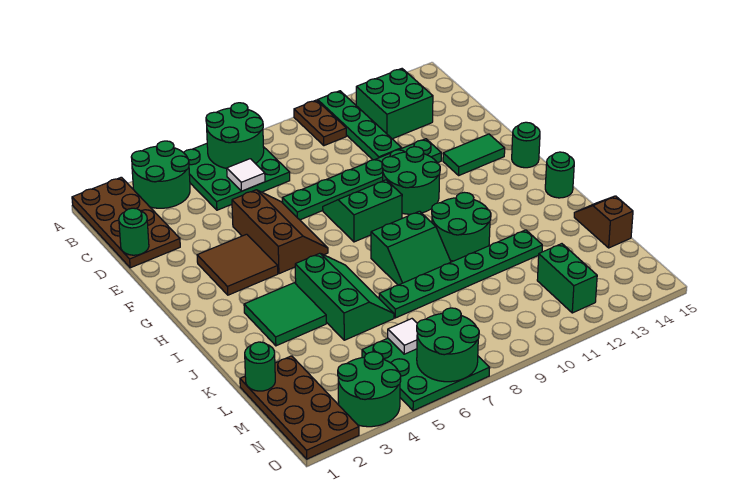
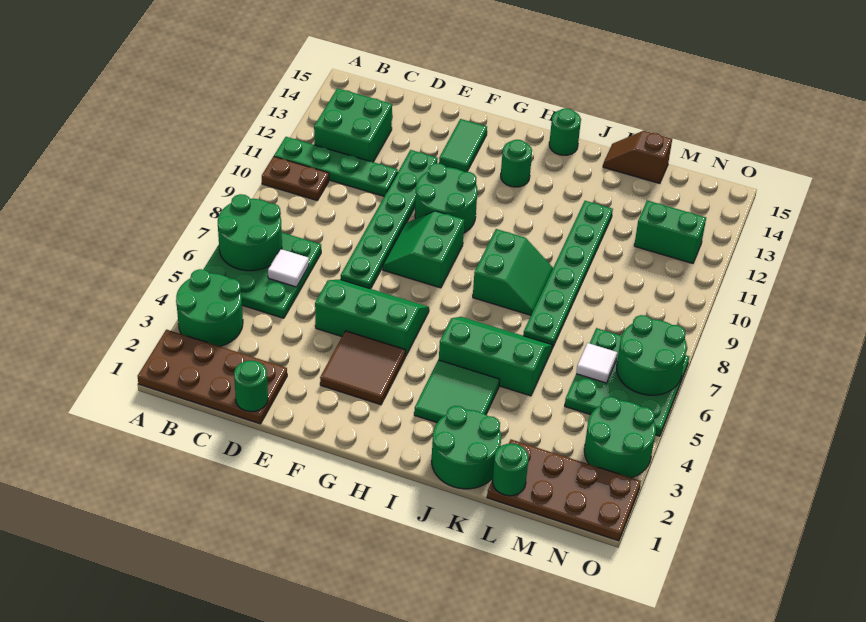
brown slope E5:G6 level 1 top 5 -> green slope E5:G6 level 1 top 5
green round brick G15 level 1 -> green round brick H13 level 1
green round brick I10:J11 level 1 -> green round brick J1:K2 level 1

